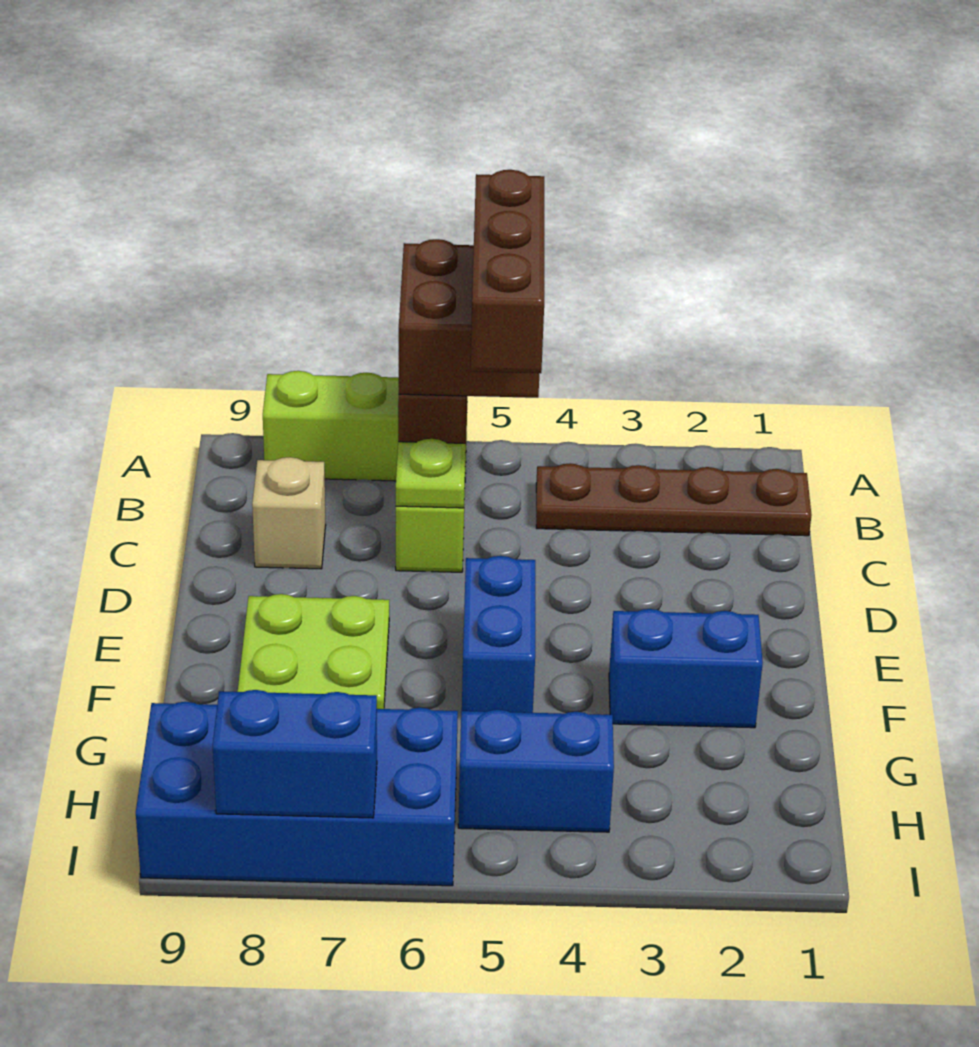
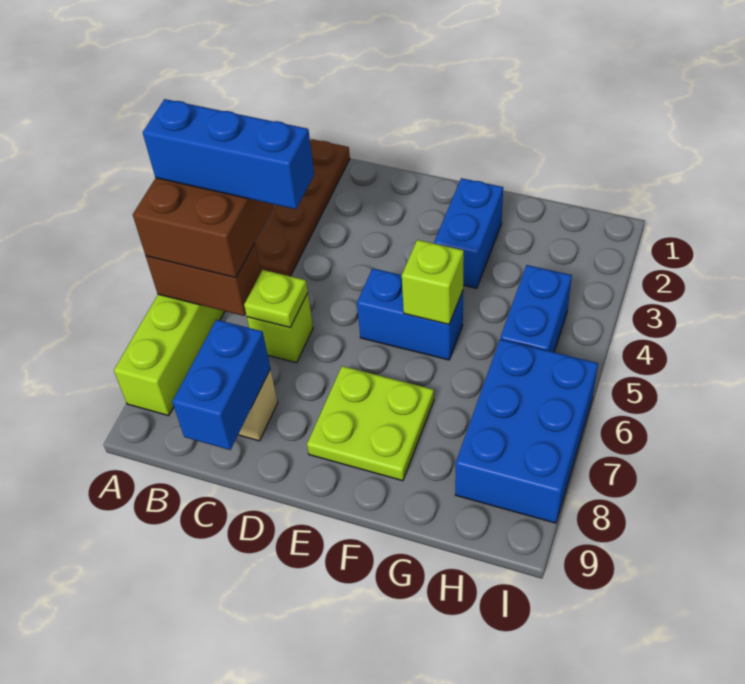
brown brick A5:C5 level 4 -> blue brick A5:C5 level 4
none -> lime brick F5 level 2
blue brick H6:I9 level 1 -> blue brick H6:I8 level 1
blue brick I7:I8 level 2 -> blue brick C8:C9 level 2

